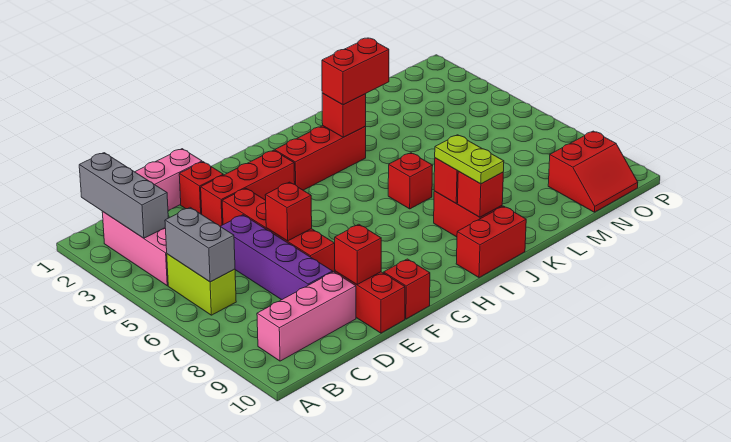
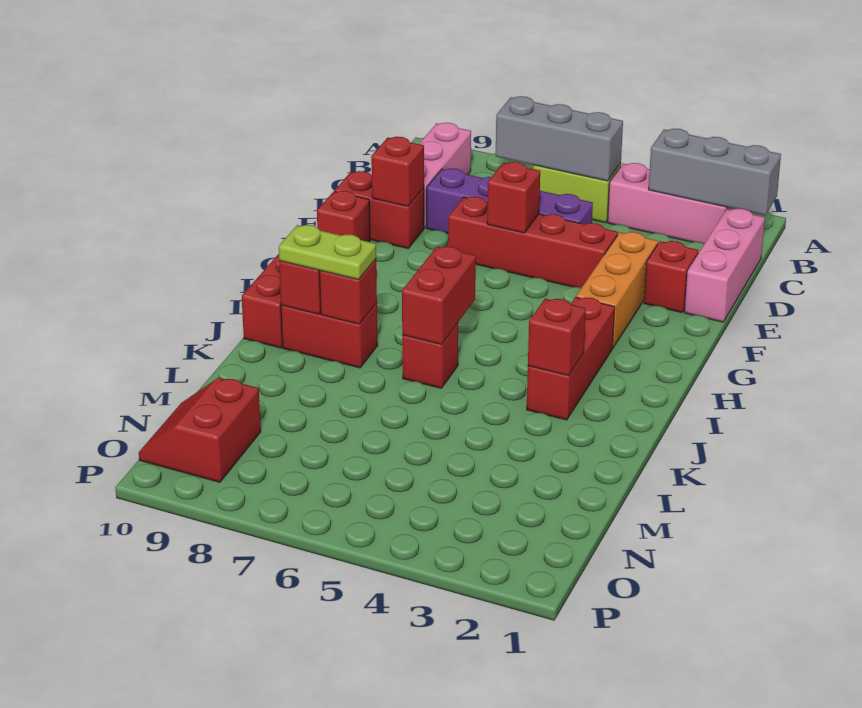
grey brick B5:B6 level 2 -> grey brick B5:B7 level 2
red brick E3:G3 level 1 -> orange brick E3:G3 level 1
red brick J3:K3 level 3 -> red brick I6:J6 level 2

